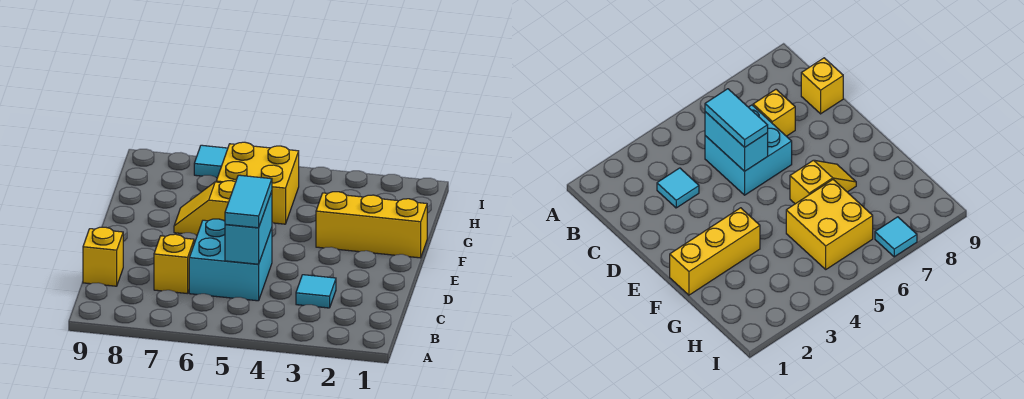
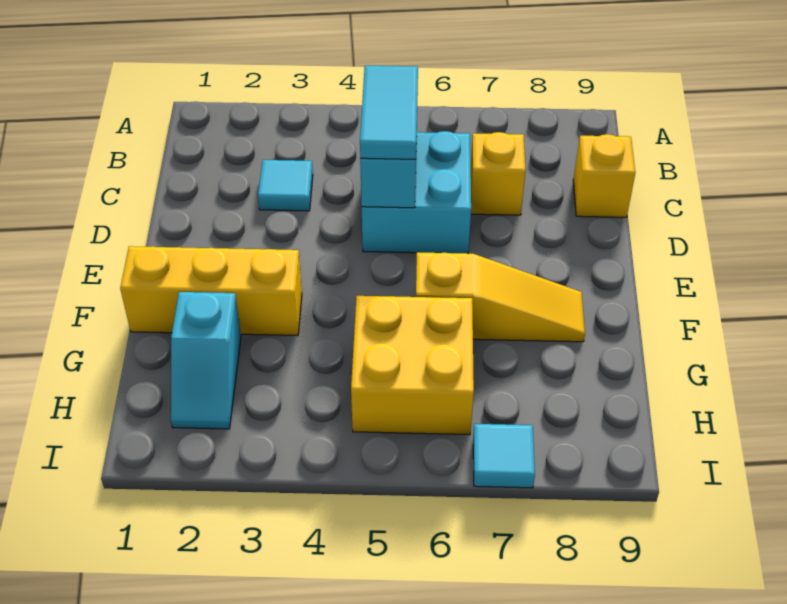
yellow slope F6:F7 level 1 top 6 -> yellow slope F6:F8 level 1 top 6
none -> cyan slope G2:H2 level 1 top G

